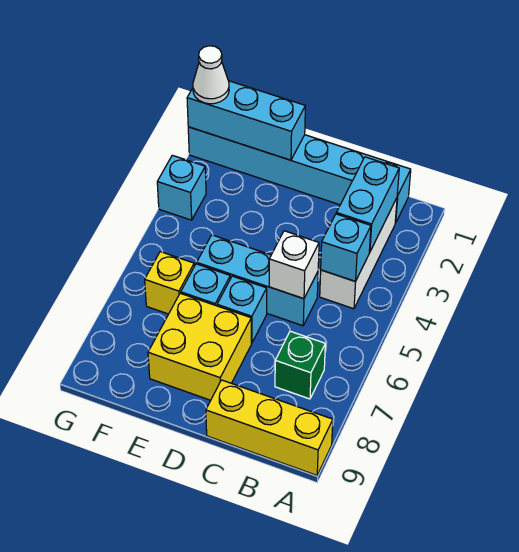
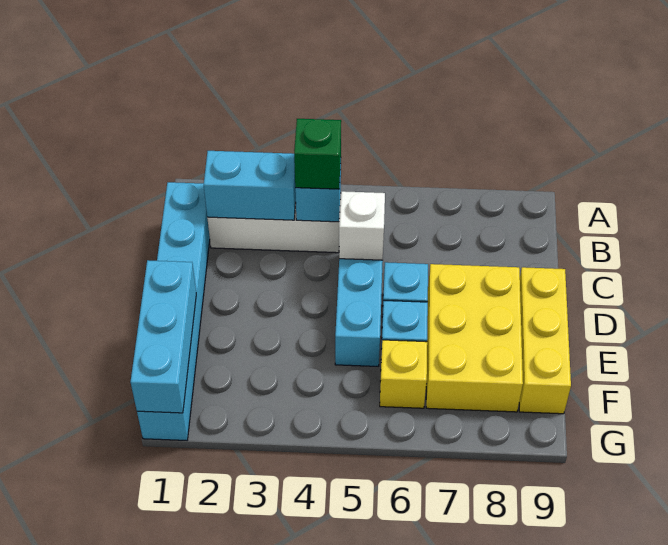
yellow brick A9:C9 level 1 -> yellow brick D9:F9 level 1
green brick B7 level 1 -> green brick B4 level 3
yellow brick D7:E8 level 1 -> yellow brick D7:F8 level 1
white cone G1 level 3 -> none
cyan brick G3 level 1 -> none

